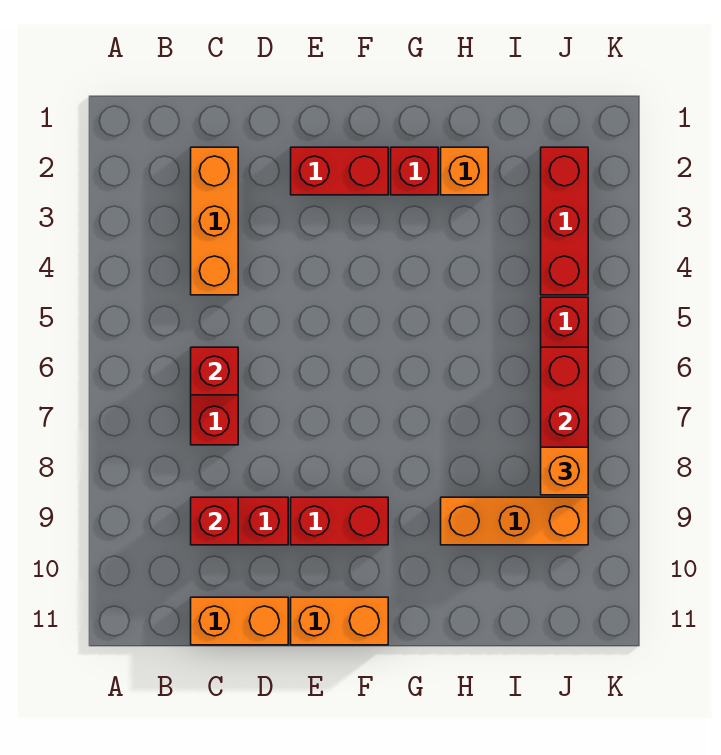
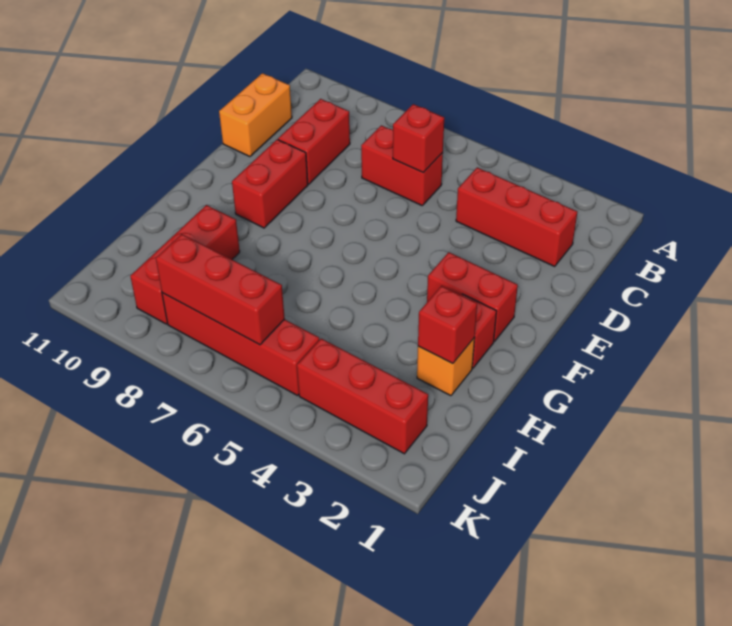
orange brick C2:C4 level 1 -> red brick C2:C4 level 1
red brick C9 level 2 -> red brick H2 level 2
red brick E2:F2 level 1 -> red brick F2:F3 level 1
orange brick E11:F11 level 1 -> none
orange brick H9:J9 level 1 -> red brick H9:J9 level 1
orange brick J8 level 3 -> none

